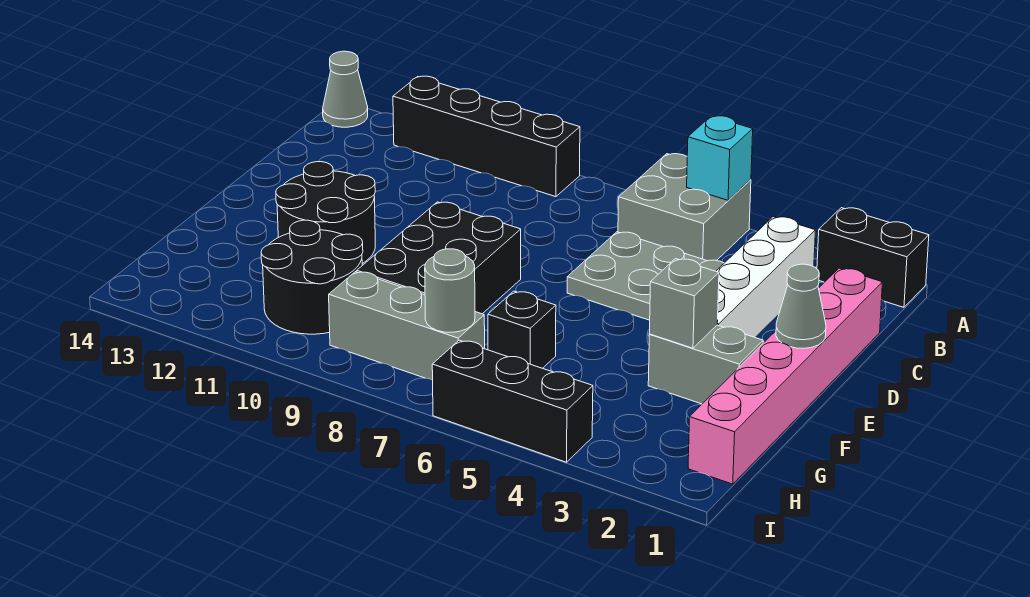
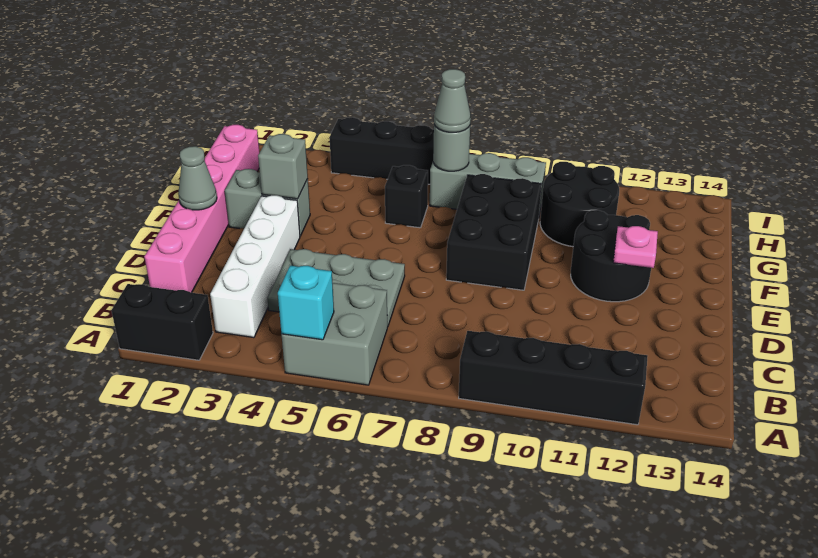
grey cone A14 level 1 -> grey cone H7 level 3
none -> pink plate E12 level 2

